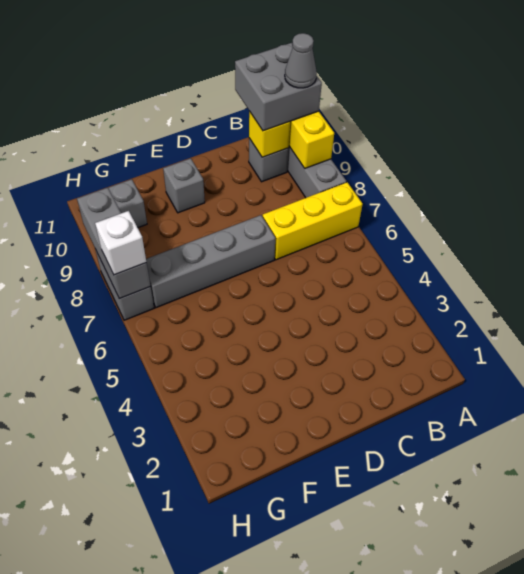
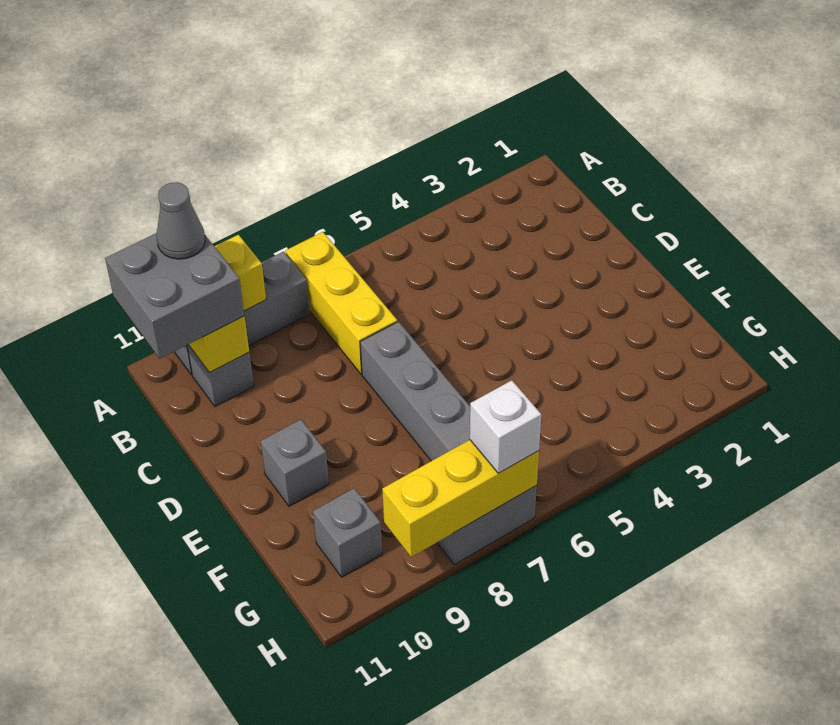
grey brick H7:H9 level 2 -> yellow brick H7:H9 level 2

